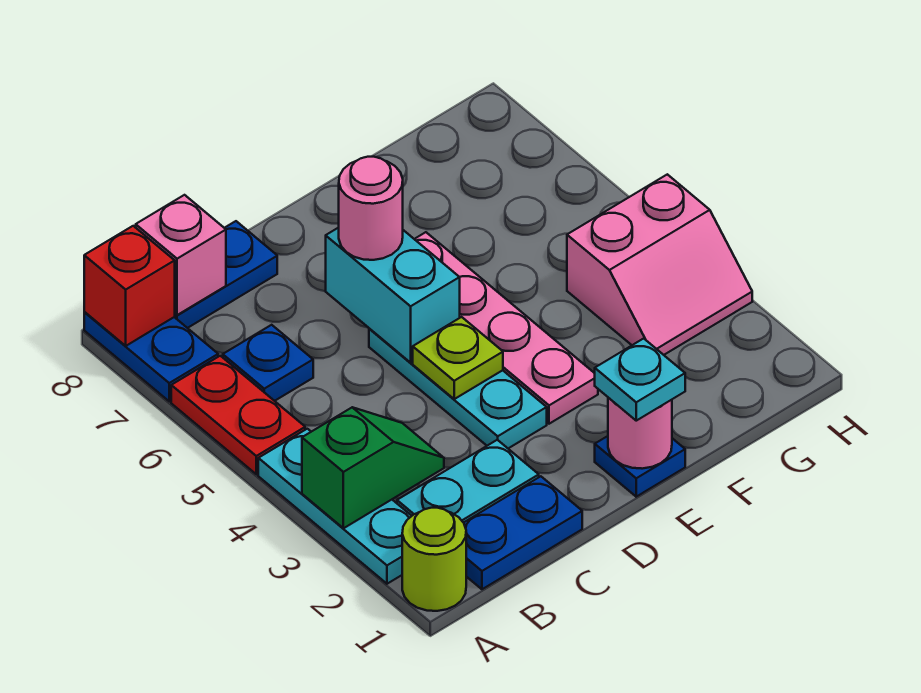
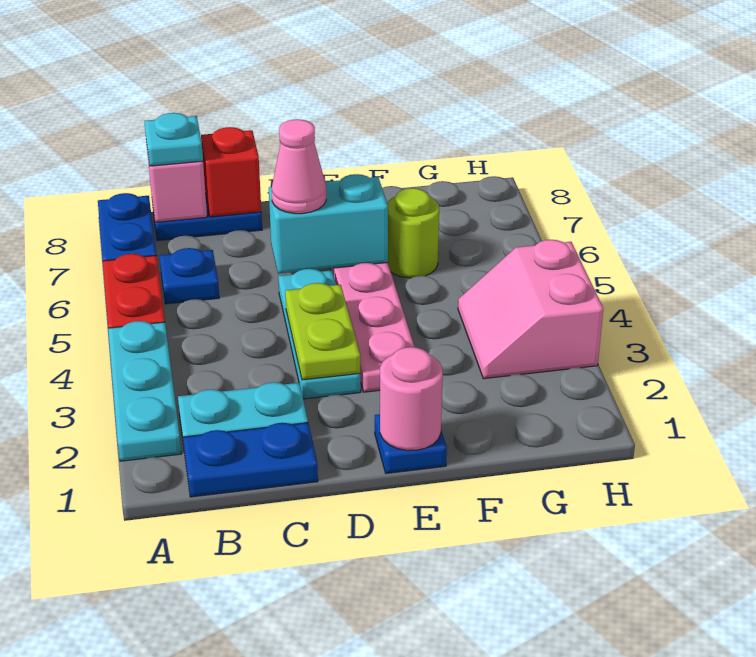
lime round brick A1 level 1 -> lime round brick F6 level 1
green slope A3:B3 level 2 top A -> none
red brick A8 level 2 -> red brick C8 level 2
lime plate D4 level 2 -> lime plate D3:D4 level 2
cyan brick D5:D6 level 2 -> cyan brick D6:E6 level 2
pink round brick D6 level 3 -> pink cone D6 level 3
cyan plate E1 level 3 -> cyan plate B8 level 3
pink slope G3:H4 level 1 top 4 -> pink slope G3:H4 level 1 top H

